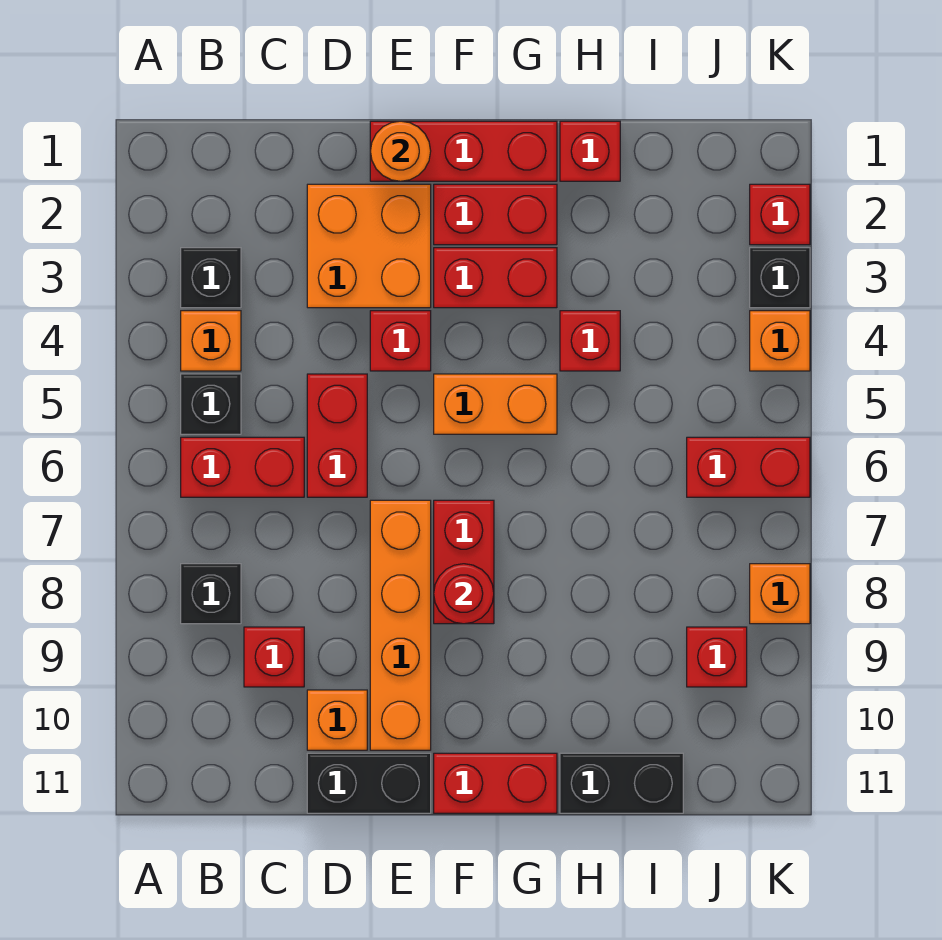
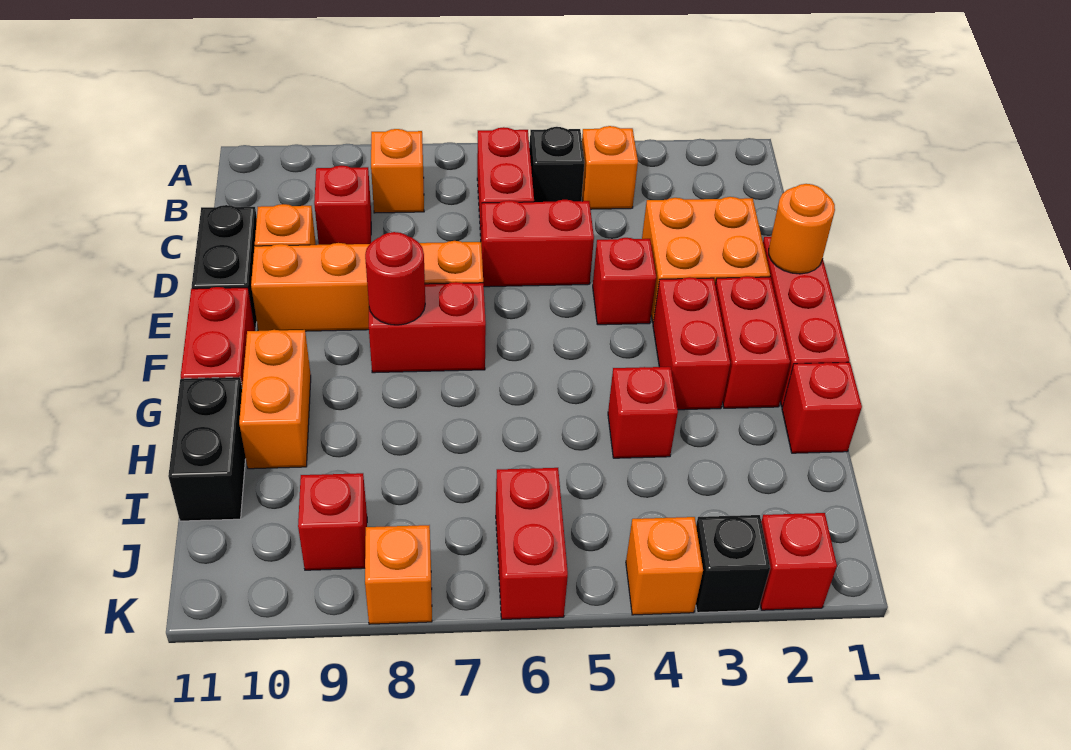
black brick B3 level 1 -> none
black brick B8 level 1 -> orange brick B8 level 1
orange brick F5:G5 level 1 -> orange brick G10:H10 level 1

